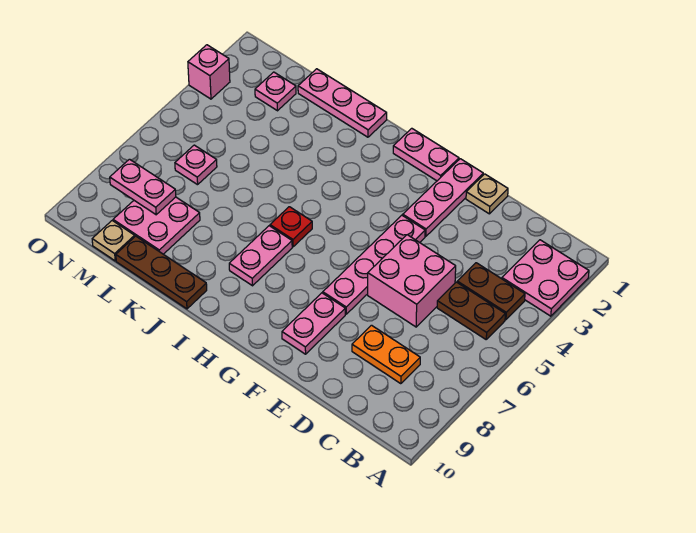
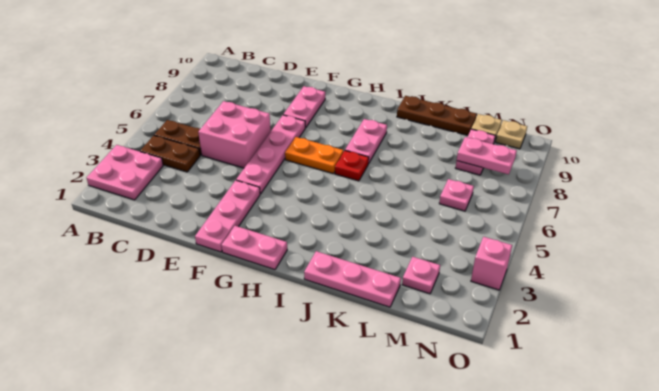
orange plate C8:D8 level 1 -> orange plate G6:H6 level 1
tan plate E1 level 1 -> tan plate N10 level 1
pink plate L8:M9 level 1 -> pink plate M8:M9 level 1

